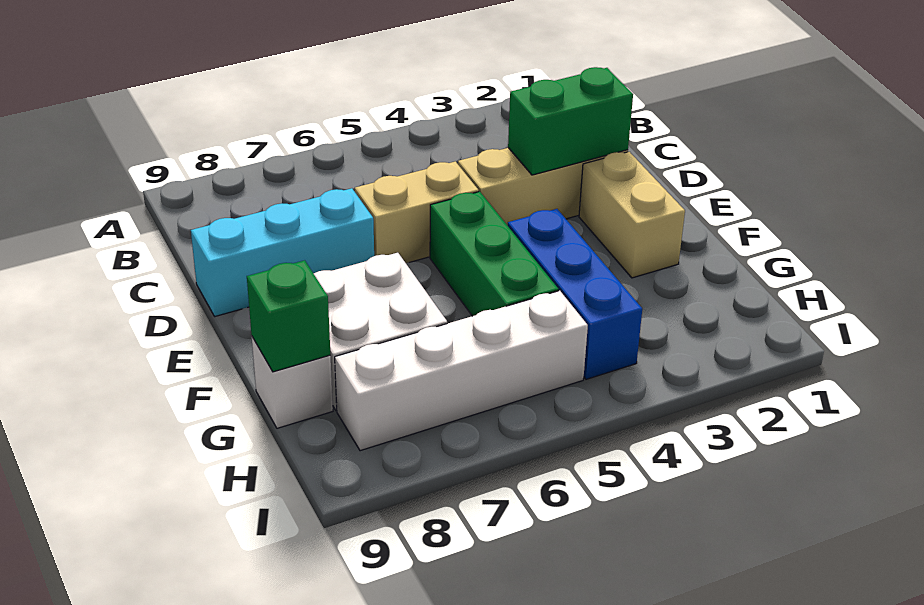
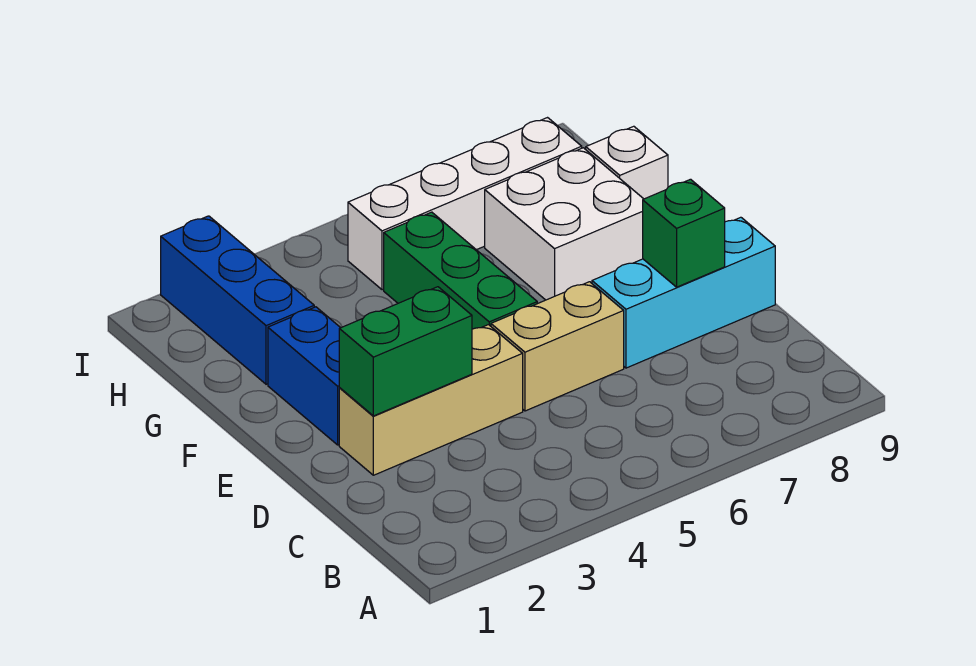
tan brick E2:F2 level 1 -> blue brick E2:F2 level 1
blue brick F4:H4 level 1 -> blue brick G2:I2 level 1
green brick G9 level 2 -> green brick D8 level 2

